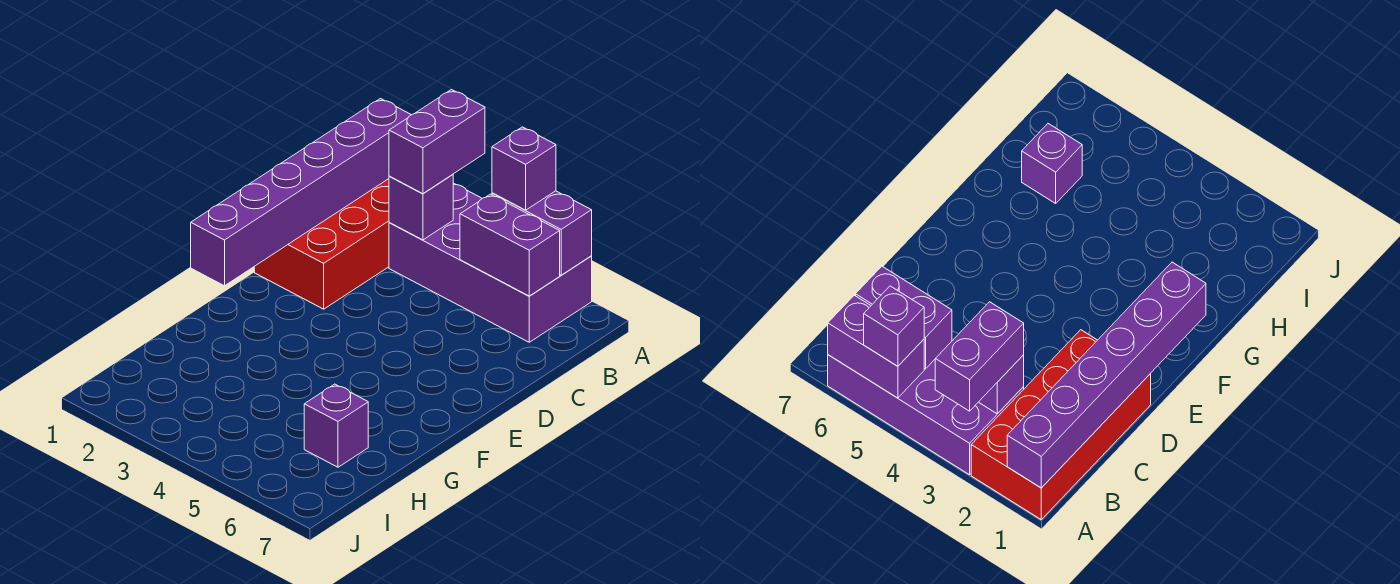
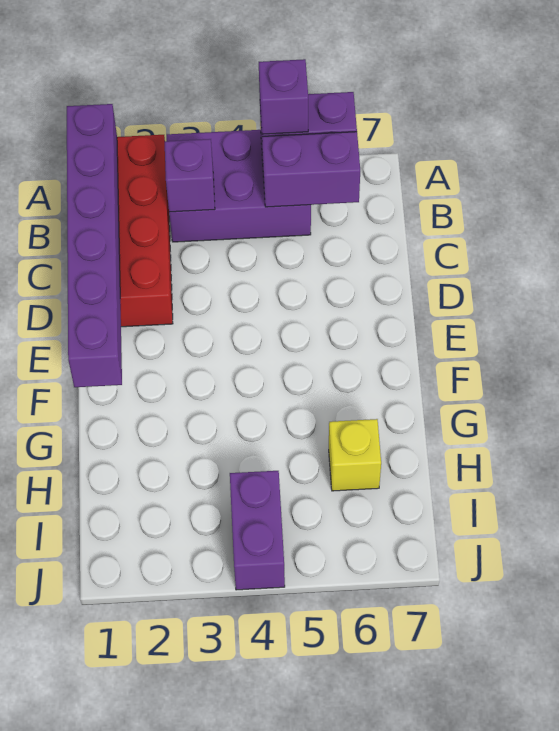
purple brick A3:B6 level 1 -> purple brick A3:B5 level 1
purple brick A3:B3 level 3 -> purple brick I4:J4 level 1
purple brick H6 level 1 -> yellow brick H6 level 1

